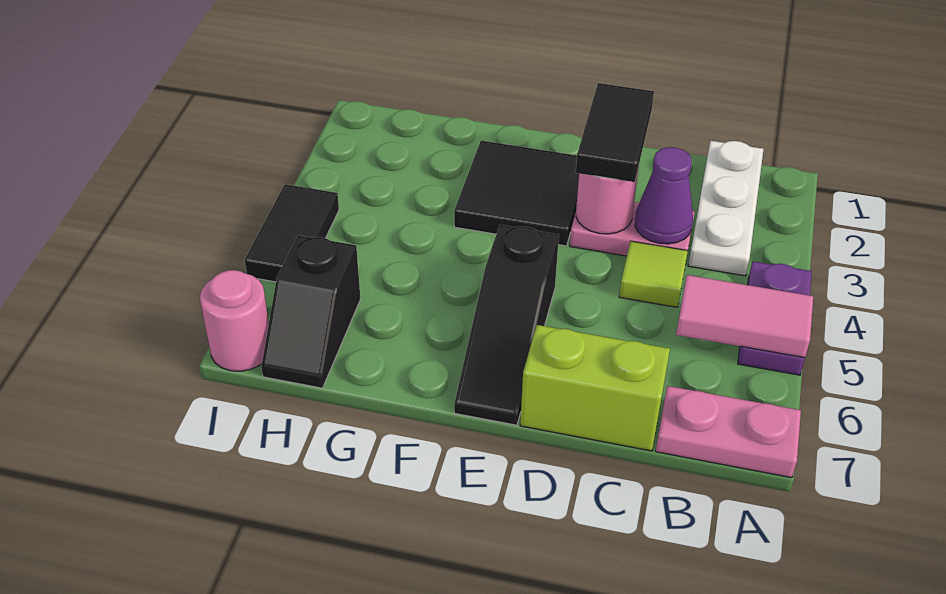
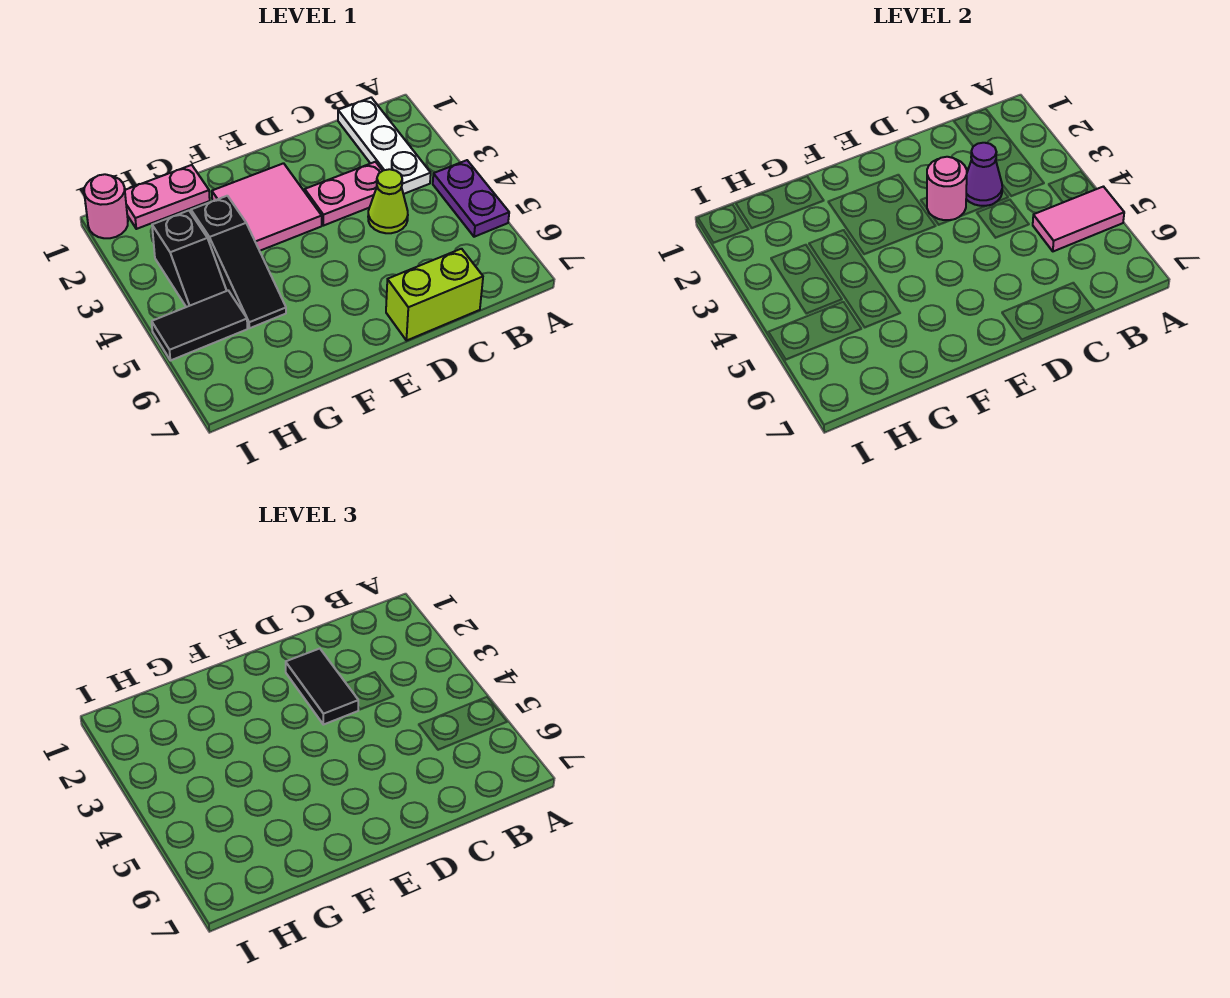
pink plate A7:B7 level 1 -> pink plate G1:H1 level 1
lime tile C4 level 1 -> lime cone C4 level 1
black tile E2:F3 level 1 -> pink tile E2:F3 level 1
black slope E5:E7 level 1 top 5 -> black slope G3:G5 level 1 top 3
black slope H6:H7 level 1 top 6 -> black slope H3:H4 level 1 top 3
black tile I4:I5 level 1 -> black tile H5:I5 level 1
pink round brick I7 level 1 -> pink round brick I1 level 1

